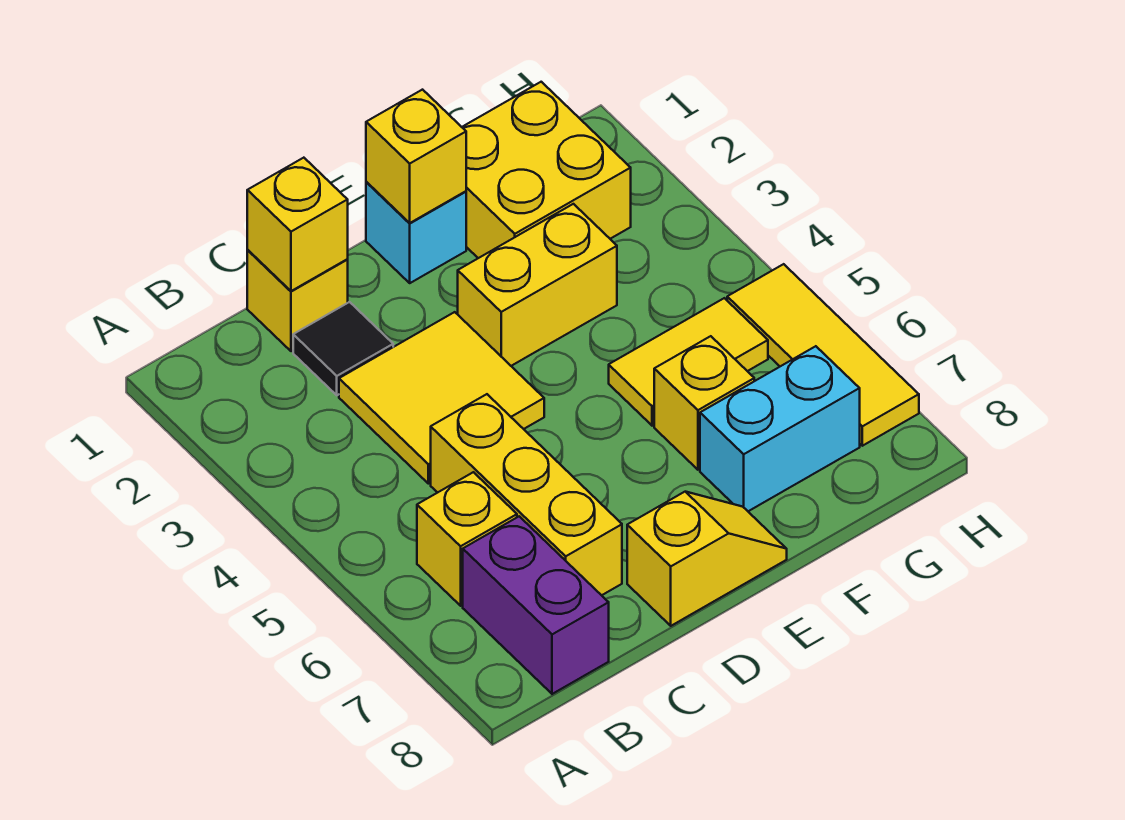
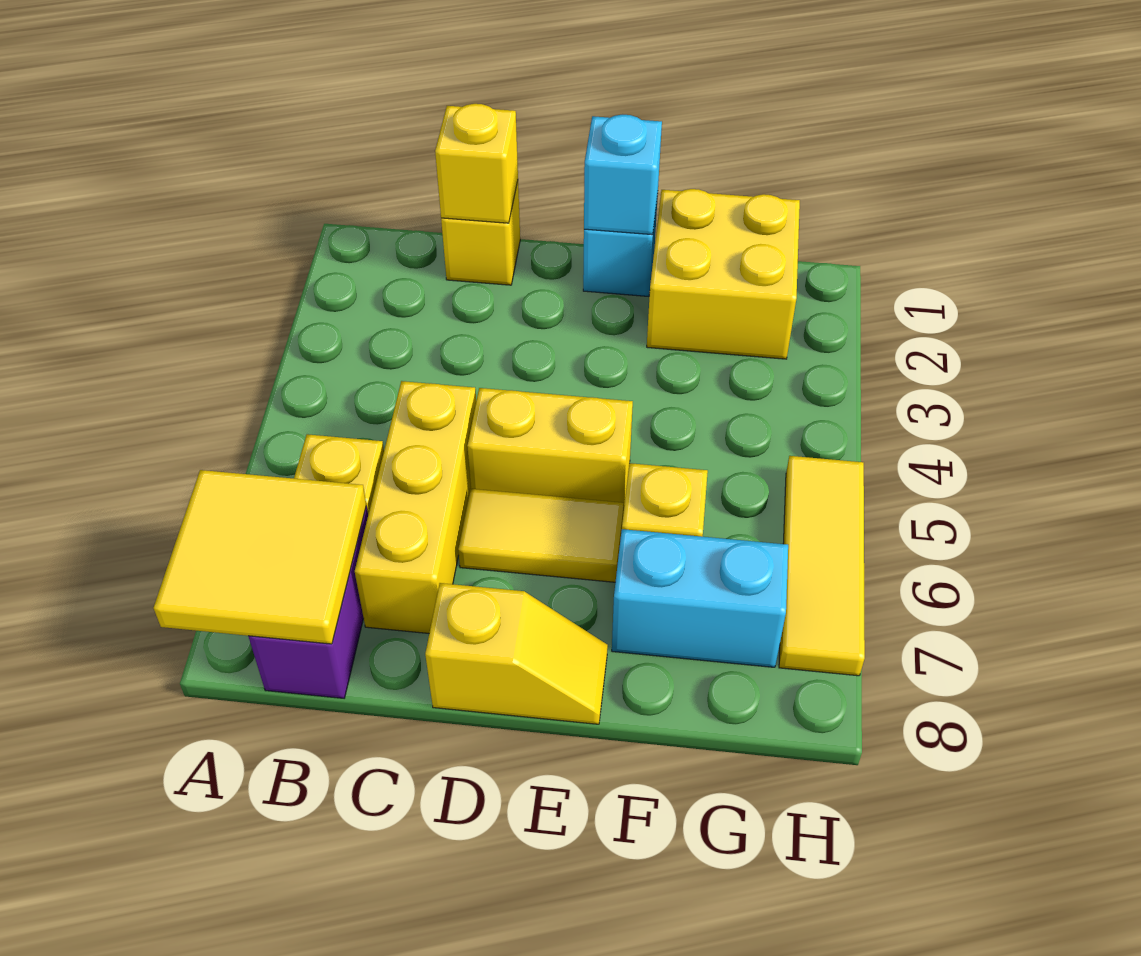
black tile C2 level 1 -> none
yellow tile C3:D4 level 1 -> yellow tile A7:B8 level 2
yellow brick E1 level 2 -> cyan brick E1 level 2
yellow brick E3:F3 level 1 -> yellow brick D5:E5 level 1
yellow tile F5:G5 level 1 -> yellow tile D6:E6 level 1

